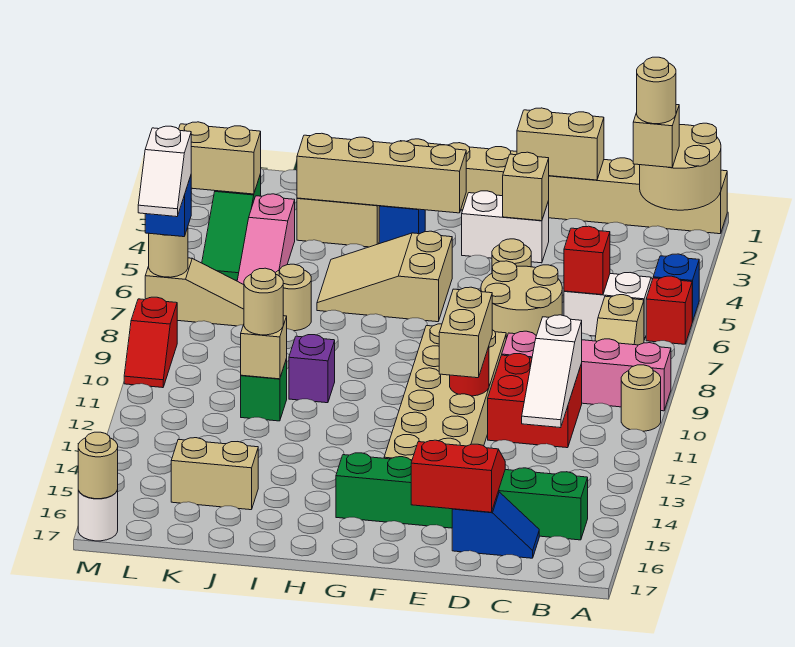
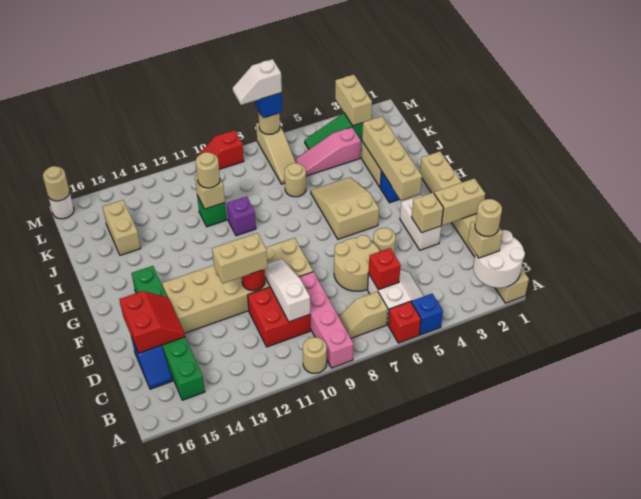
tan round brick A1:B2 level 2 -> white round brick A1:B2 level 2
white slope C10:C12 level 2 top 10 -> white slope C10:E10 level 2 top C
tan brick D1:E1 level 2 -> tan brick E1:E2 level 2

